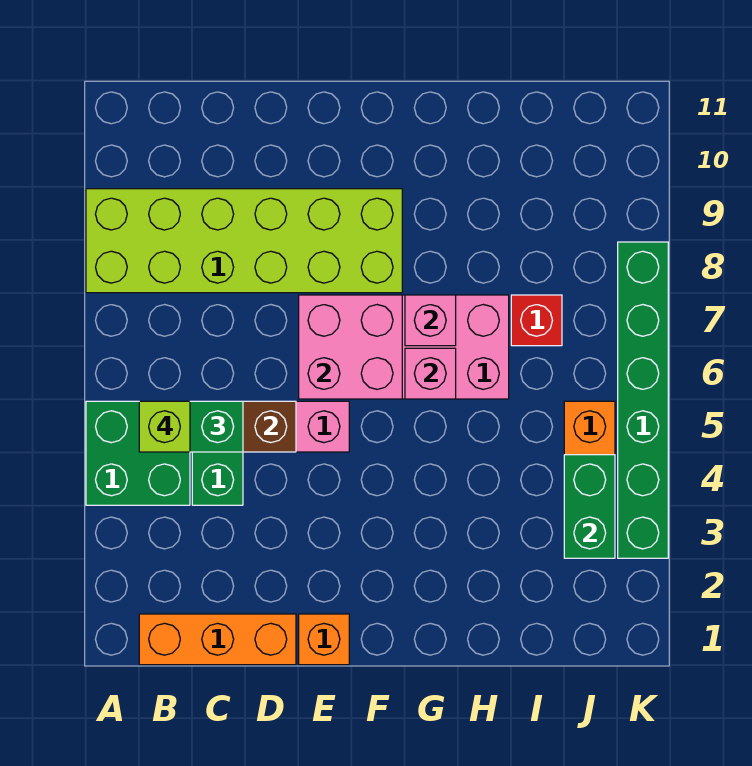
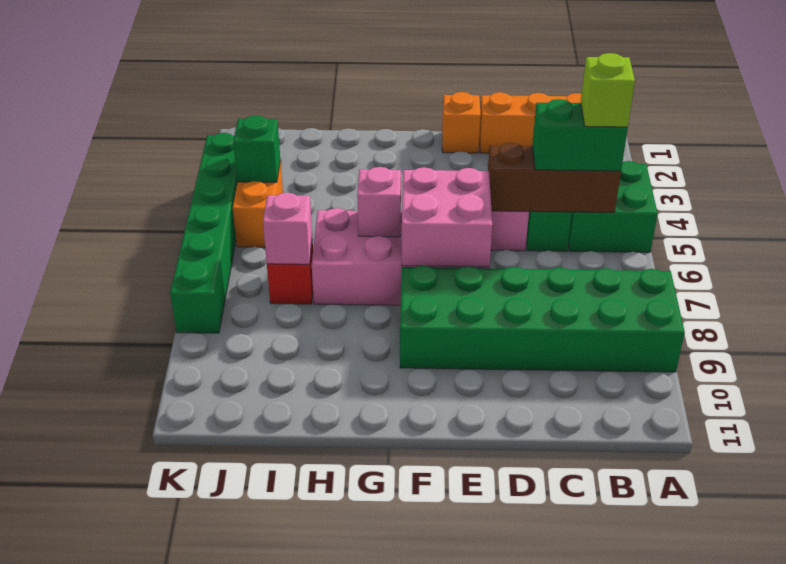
lime brick A8:F9 level 1 -> green brick A8:F9 level 1
pink brick G7 level 2 -> pink brick I7 level 2
green brick J3:J4 level 2 -> green brick J4 level 2

